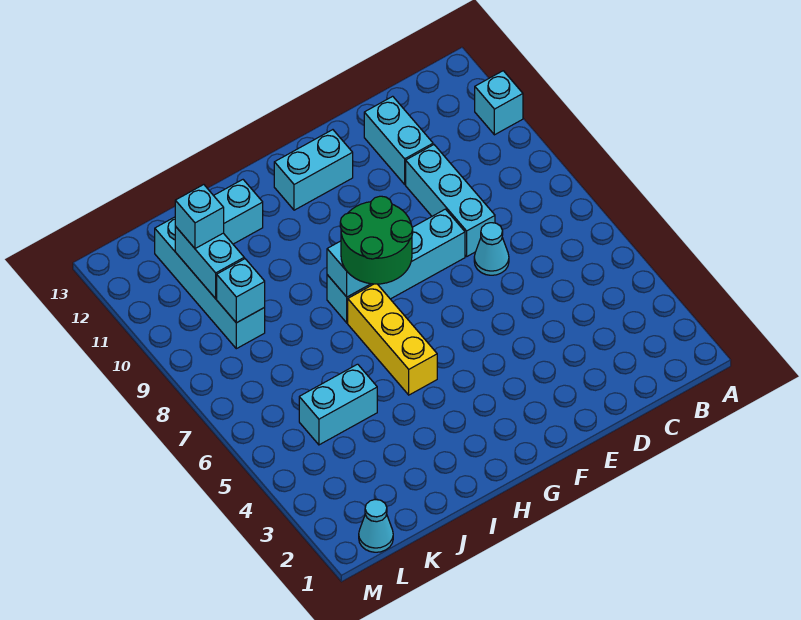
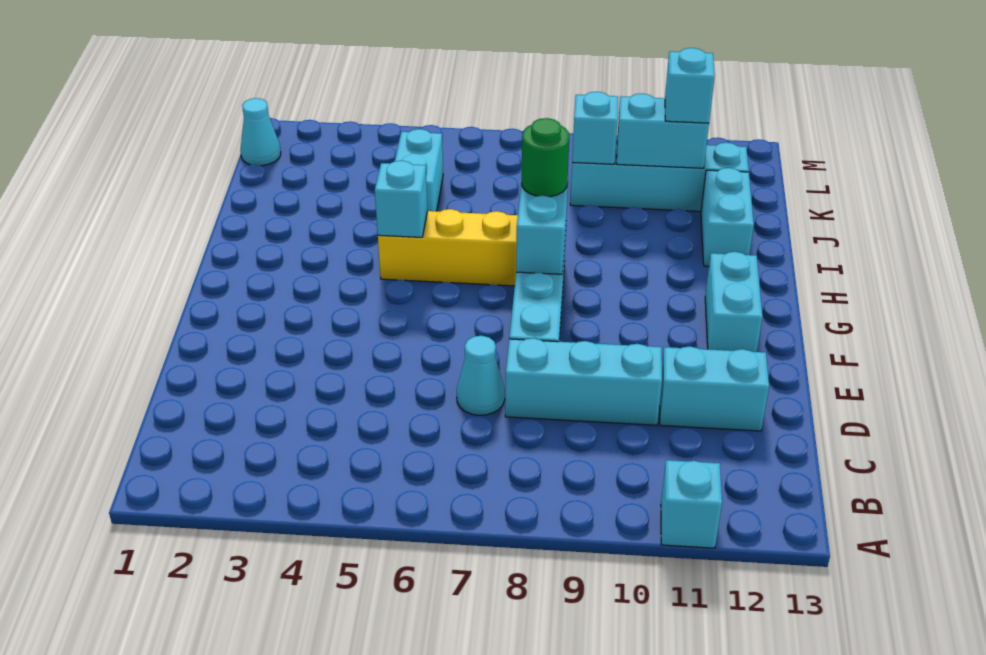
green round brick G7:H8 level 3 -> green round brick H8 level 3
none -> cyan brick H5 level 2

